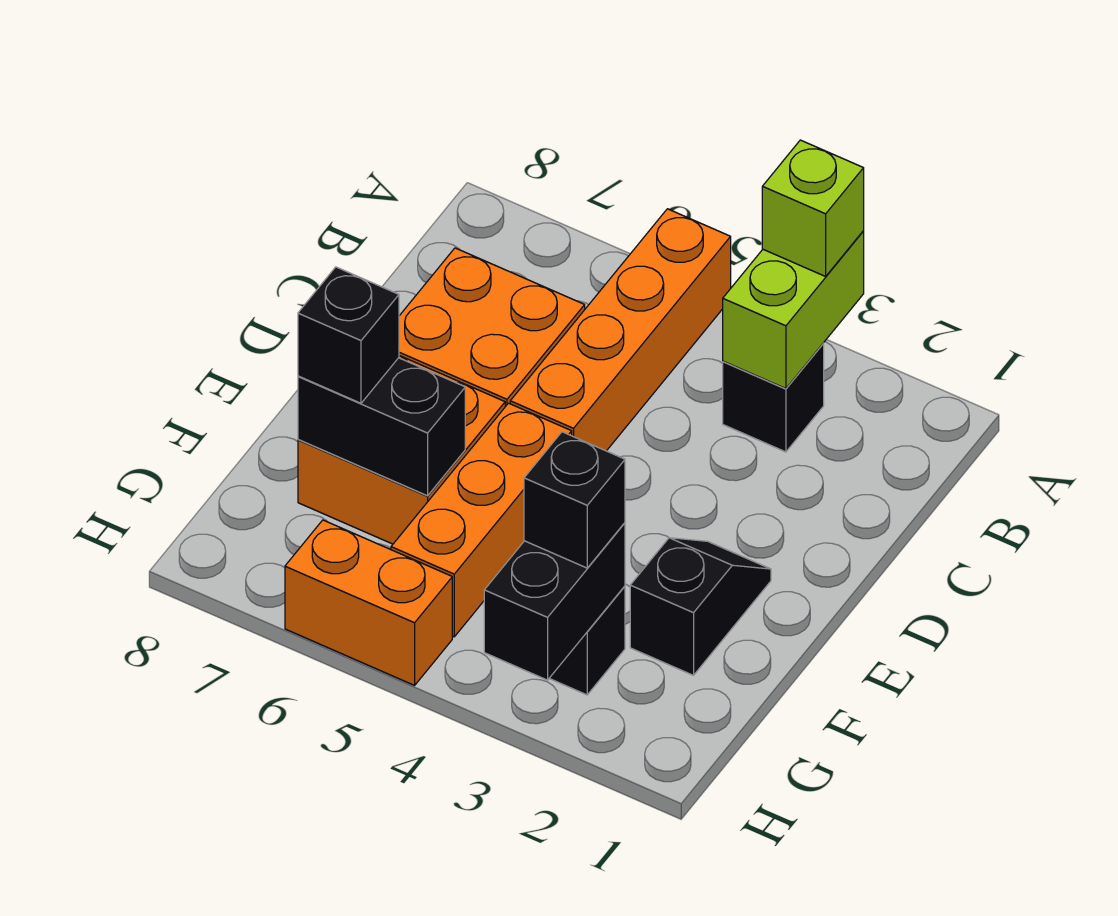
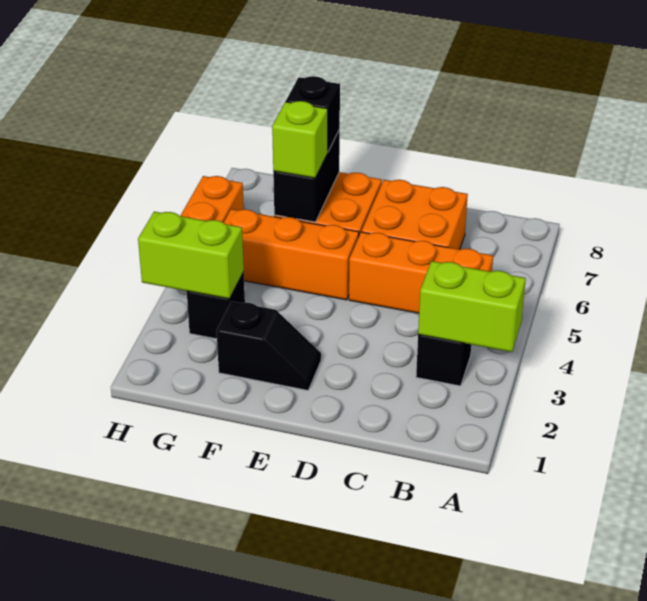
lime brick A3 level 3 -> lime brick F6 level 3
orange brick A5:D5 level 1 -> orange brick B5:D5 level 1
black brick G3:H3 level 2 -> lime brick G3:H3 level 2
black brick G3 level 3 -> none

